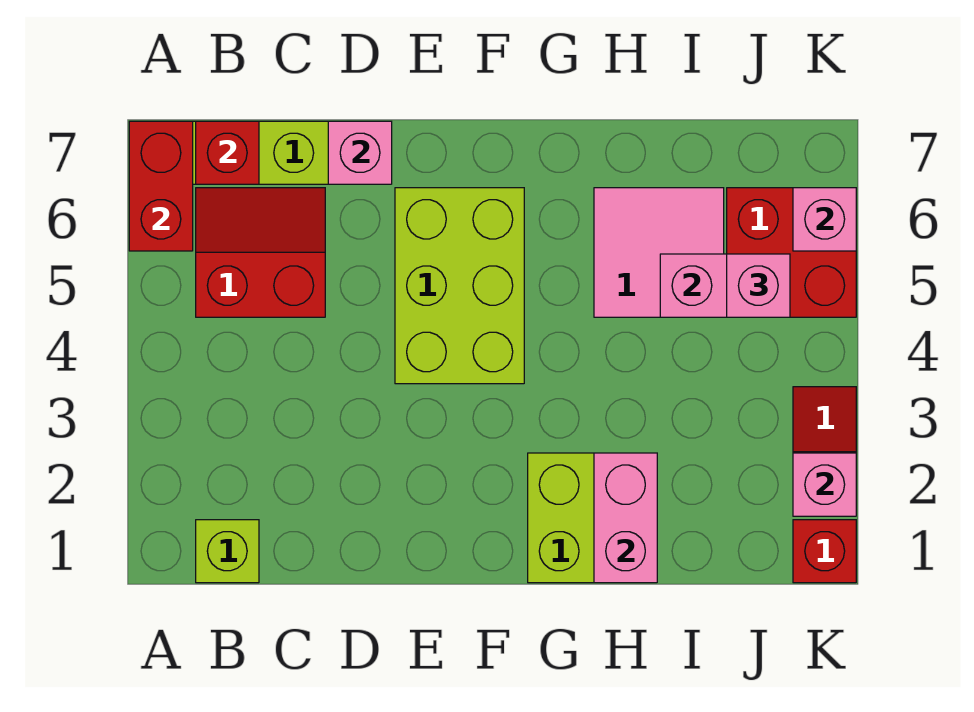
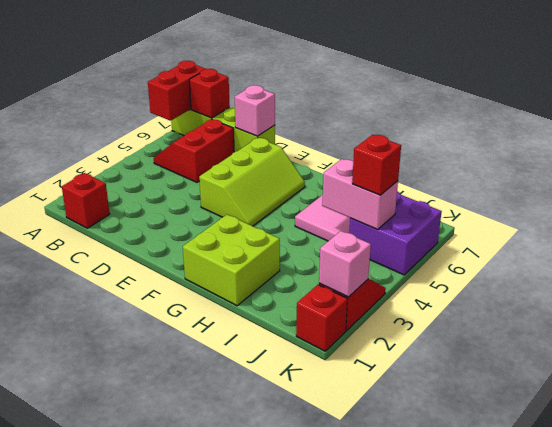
lime brick B1 level 1 -> red brick B1 level 1
red slope B5:C6 level 1 top 5 -> red slope B5:C6 level 1 top C
lime brick E4:F6 level 1 -> lime slope E4:F6 level 1 top E
pink brick H1:H2 level 2 -> none
red brick J5:K6 level 1 -> purple brick J5:K6 level 1
pink brick J5 level 3 -> red brick J5 level 3
pink brick K6 level 2 -> none

